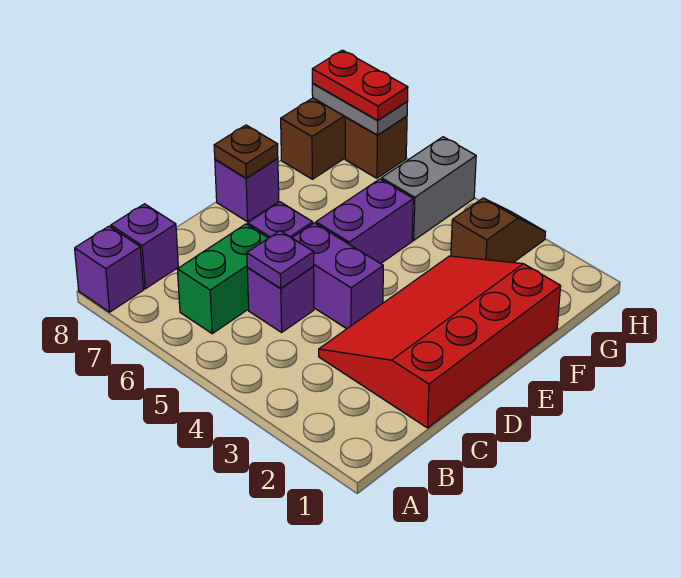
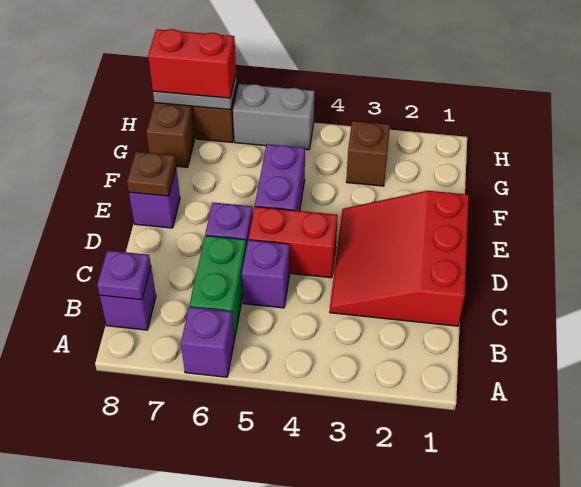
purple brick A8 level 1 -> purple brick A6 level 1
red slope C1:F3 level 1 top 1 -> red slope C1:E3 level 1 top 1
purple plate C5 level 2 -> purple plate B8 level 2
purple brick D4:D5 level 1 -> red brick D4:D5 level 1
grey brick G5:H5 level 1 -> grey brick H5:H6 level 1
red plate H7:H8 level 3 -> red brick H7:H8 level 3

